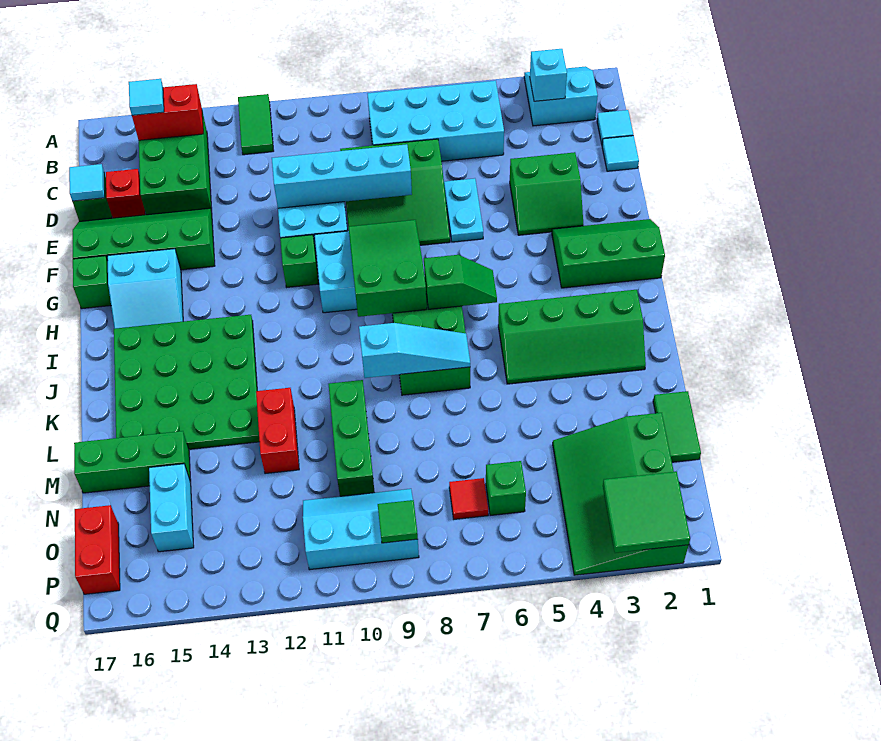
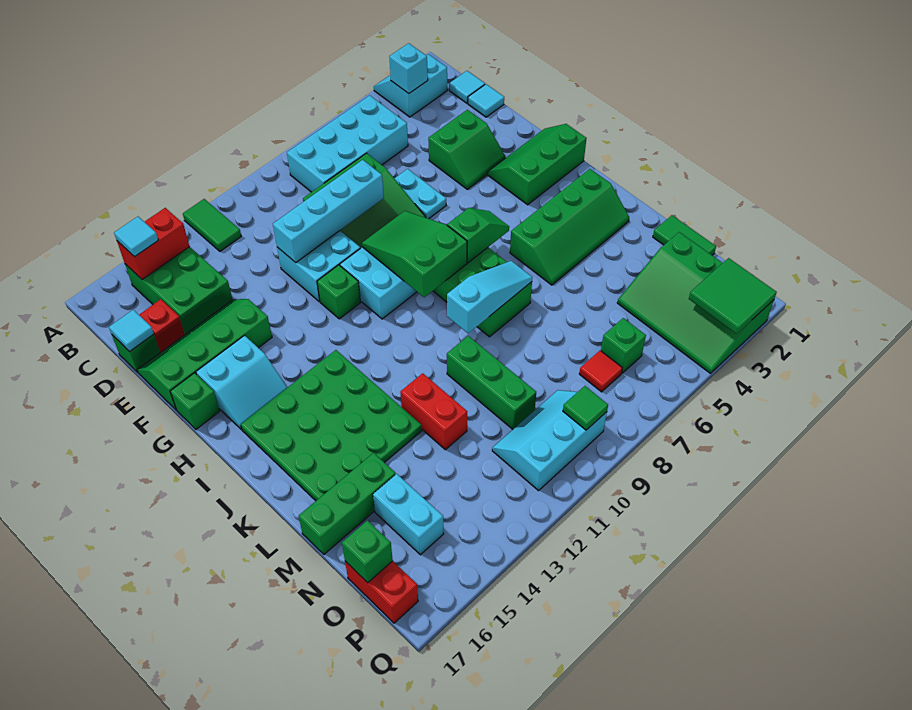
none -> green brick O17 level 2

